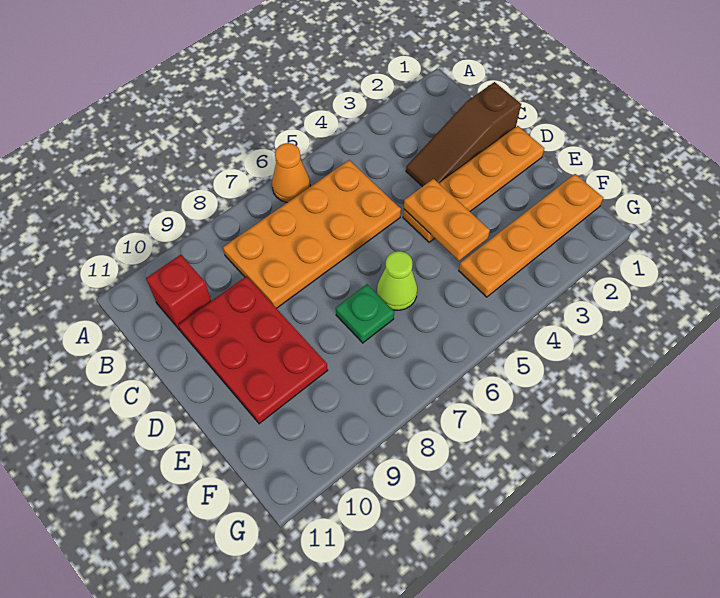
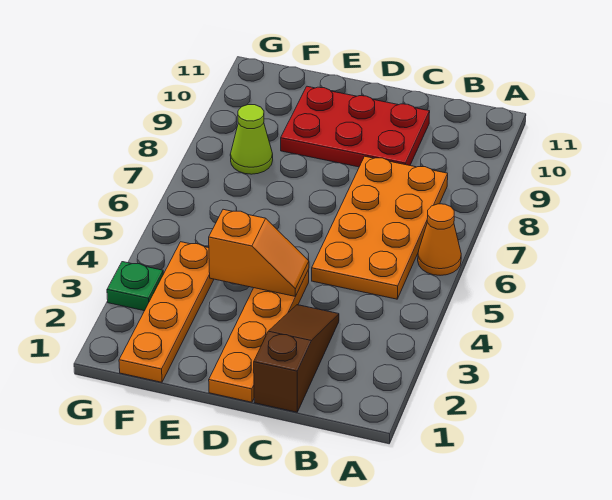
red brick B10 level 1 -> none
orange plate D4:E4 level 2 -> orange slope D4:E4 level 2 top E
lime cone E6 level 1 -> lime cone F8 level 1
green plate E7 level 1 -> green plate G3 level 1

